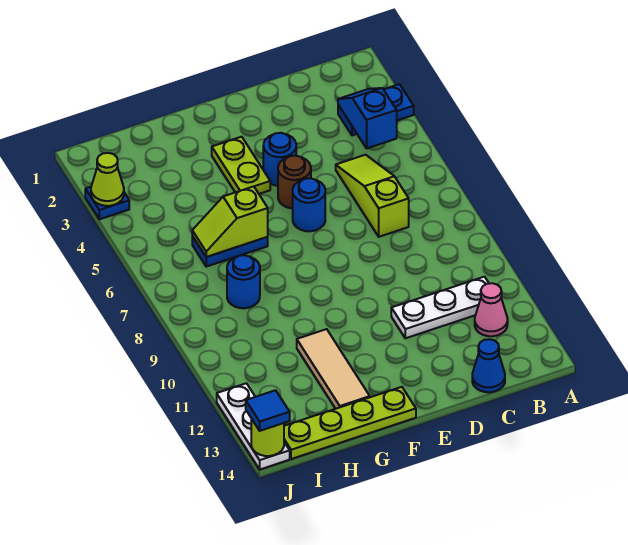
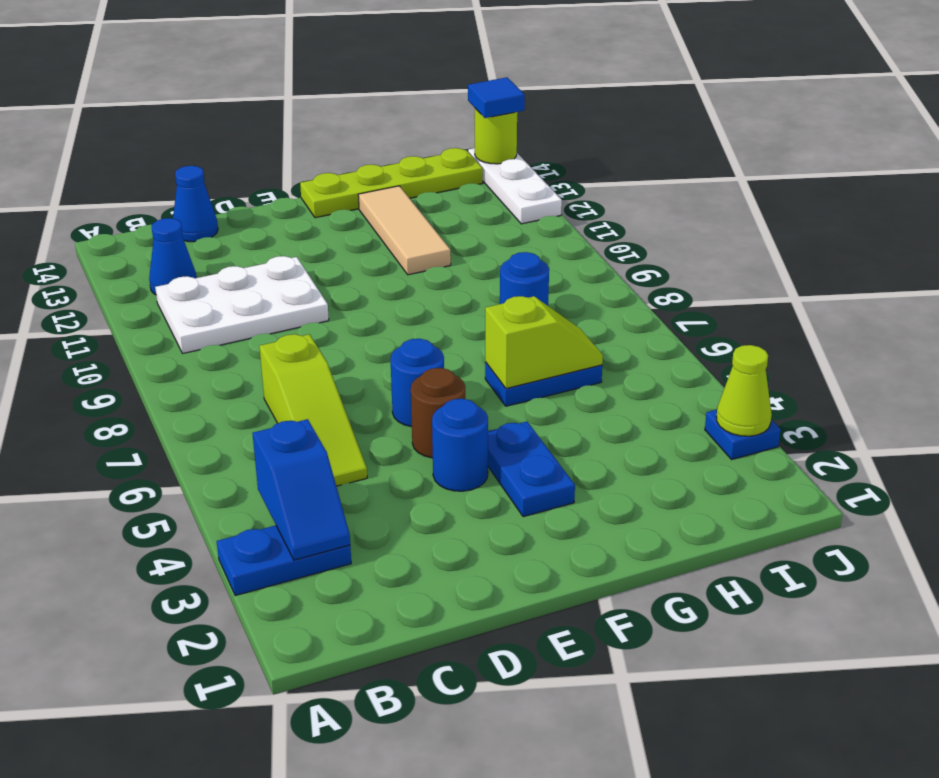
white plate B11:D11 level 1 -> white plate B10:D11 level 1
pink cone B12 level 1 -> blue cone B12 level 1
lime plate F3:F4 level 1 -> blue plate F3:F4 level 1

